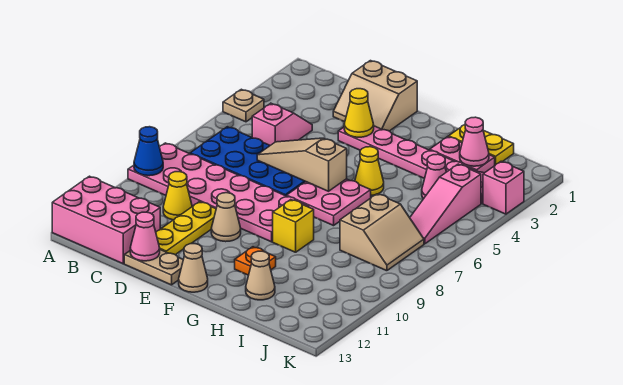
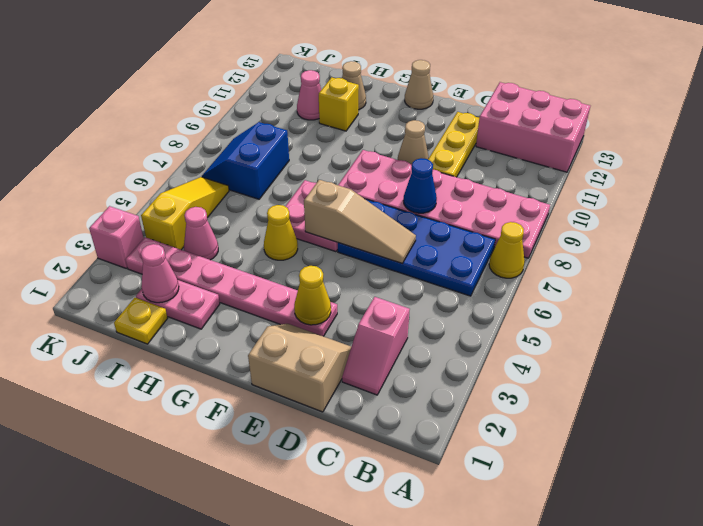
tan plate A4 level 1 -> none
blue cone A9 level 2 -> blue cone D8 level 2
pink slope C4:C5 level 1 top 5 -> pink slope C2:C3 level 1 top 3
yellow cone C10 level 1 -> yellow cone A7 level 1
tan plate D13:E13 level 1 -> none
pink cone D13 level 2 -> pink cone I11 level 1
yellow brick G9 level 1 -> yellow brick H11 level 1
orange plate G11 level 1 -> none
yellow plate H1:I1 level 1 -> yellow plate I1 level 1
tan slope I7:J8 level 1 top I -> blue slope I7:J8 level 1 top I
pink slope J4:J6 level 1 top 4 -> yellow slope J4:J6 level 1 top 4

